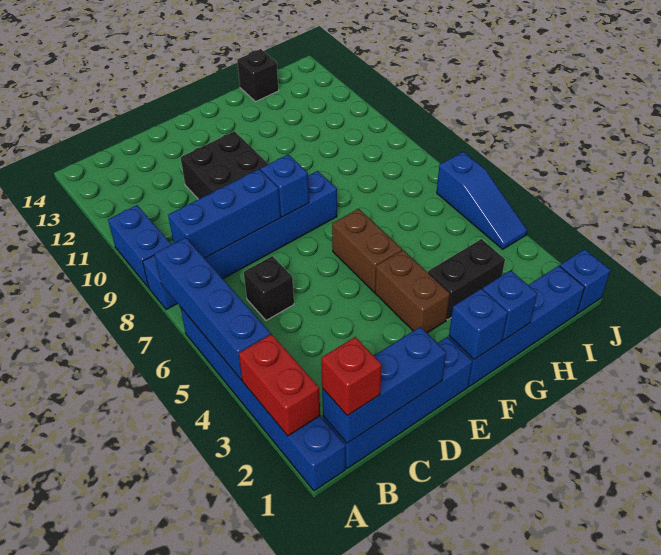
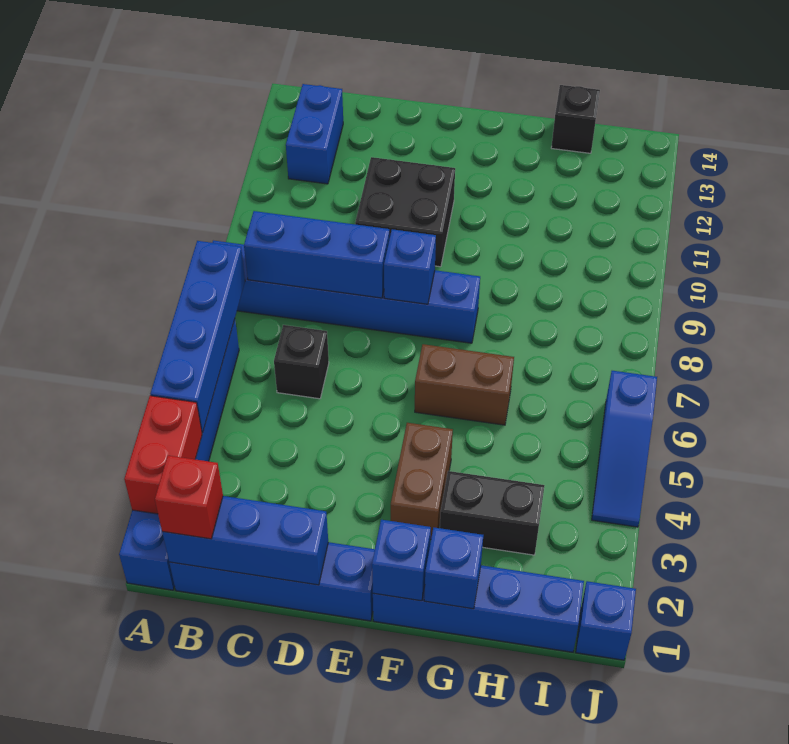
blue brick A9:A10 level 1 -> blue brick B12:B13 level 1
brown brick F5:F6 level 1 -> brown brick F6:G6 level 1

